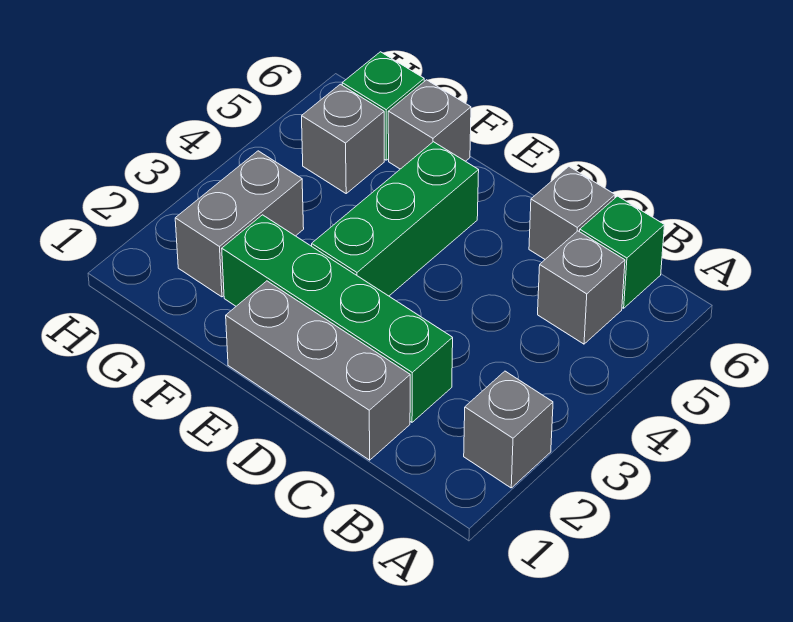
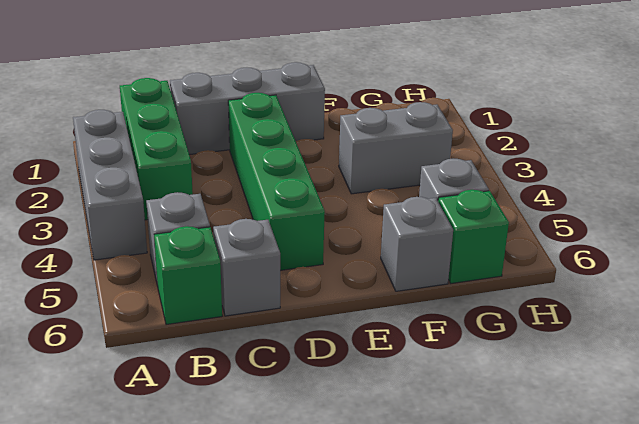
grey brick A2 level 1 -> grey brick A2:A4 level 1
green brick C2:F2 level 1 -> green brick D2:D5 level 1
green brick E3:E5 level 1 -> green brick B1:B3 level 1
grey brick G2:G3 level 1 -> grey brick F3:G3 level 1

